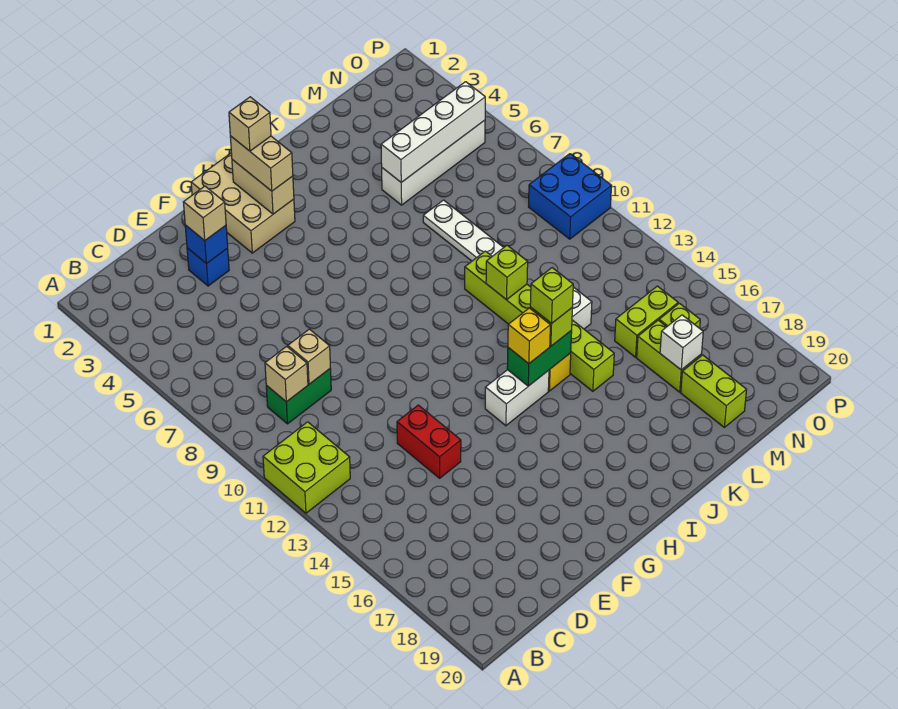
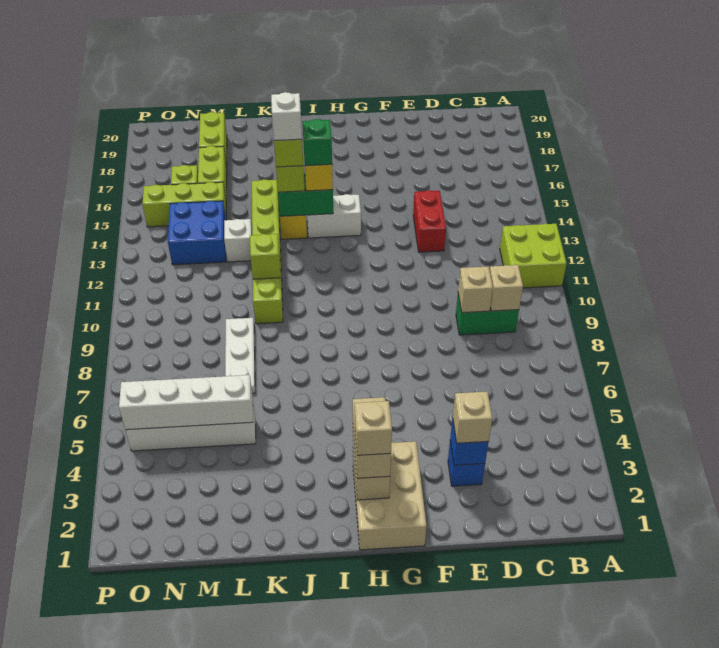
none -> green brick I14 level 4
lime brick M15:N15 level 1 -> lime brick M15:O15 level 1
white brick M17 level 2 -> white brick J14 level 5
blue brick O9:P10 level 1 -> blue brick M13:N14 level 1

